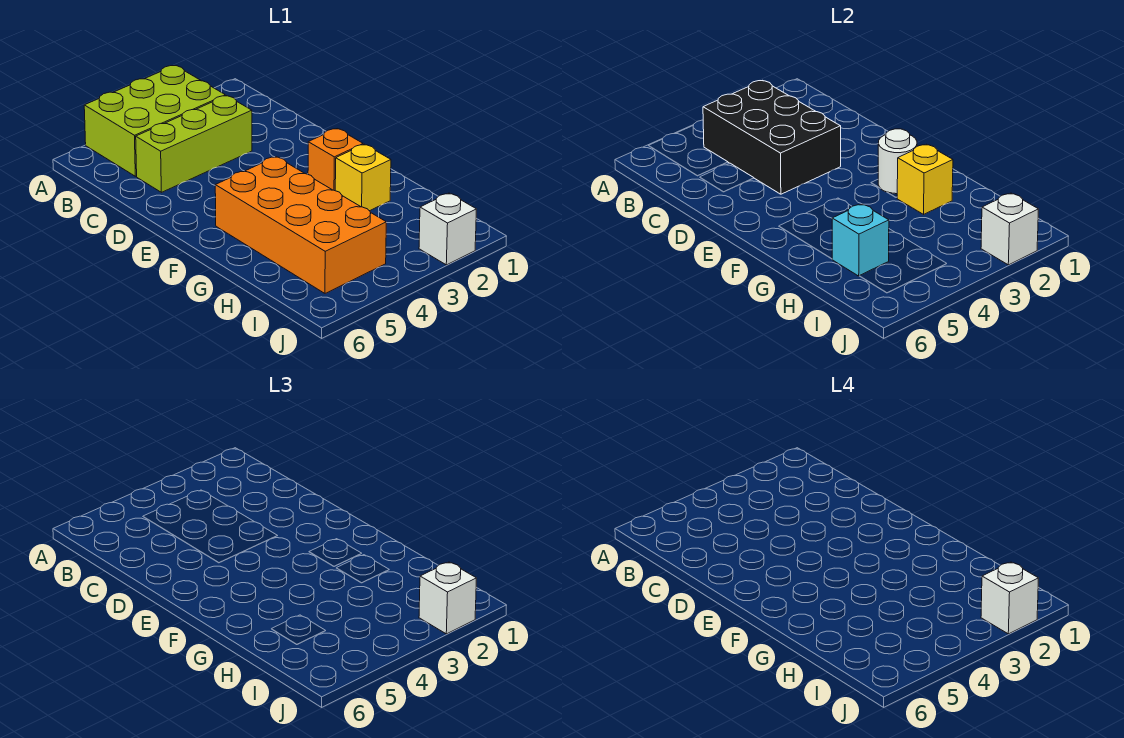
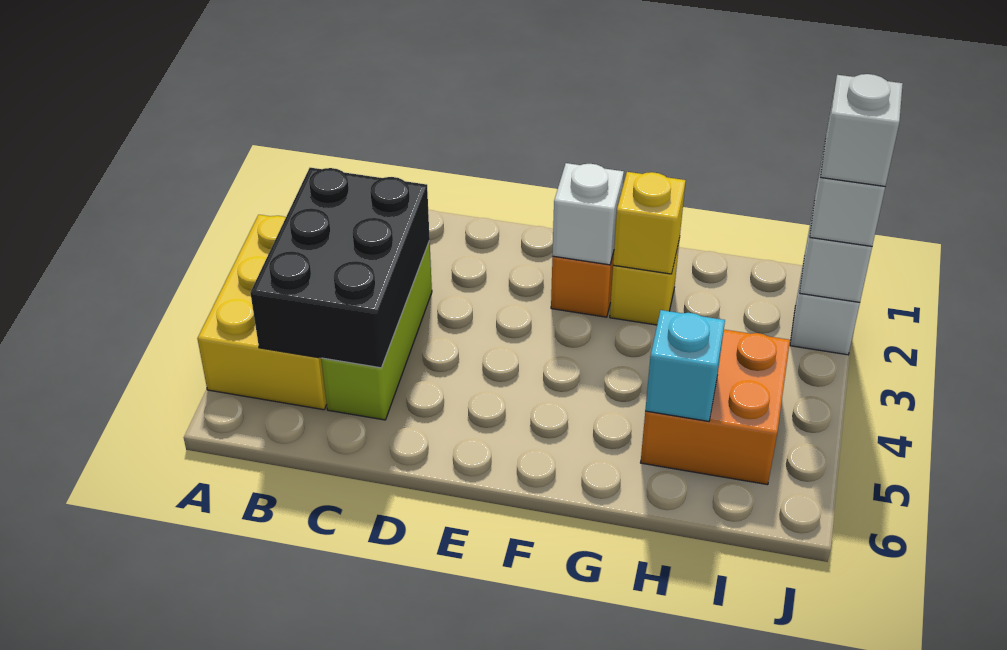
lime brick A3:B5 level 1 -> yellow brick A3:B5 level 1
black brick B3:D4 level 2 -> black brick B3:C5 level 2
white round brick F2 level 2 -> white brick F2 level 2
orange brick F4:I5 level 1 -> orange brick H4:I5 level 1

